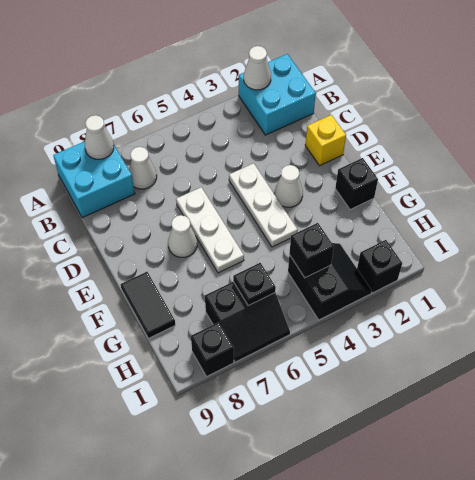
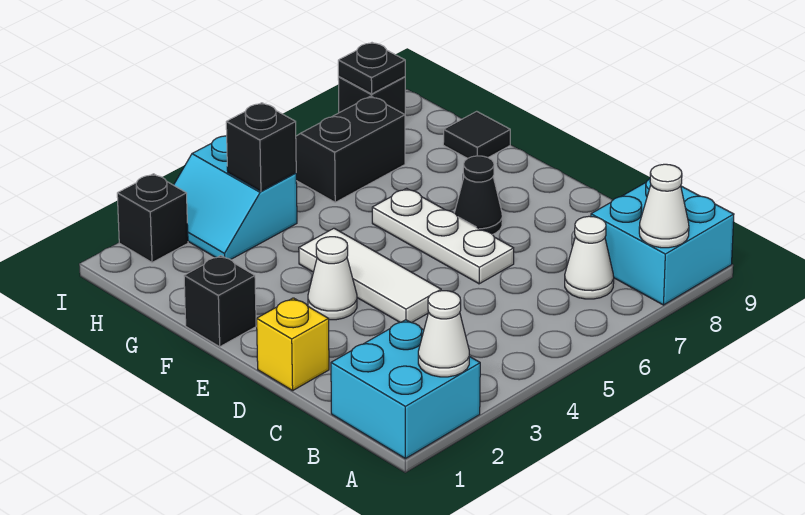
white plate D4:F4 level 1 -> white tile D4:F4 level 1
white cone E7 level 1 -> black cone E7 level 1
black tile F9:G9 level 1 -> black tile G9 level 1
black slope H3:I4 level 1 top 4 -> cyan slope H3:I4 level 1 top 4
black plate H6 level 2 -> black plate I8 level 2

